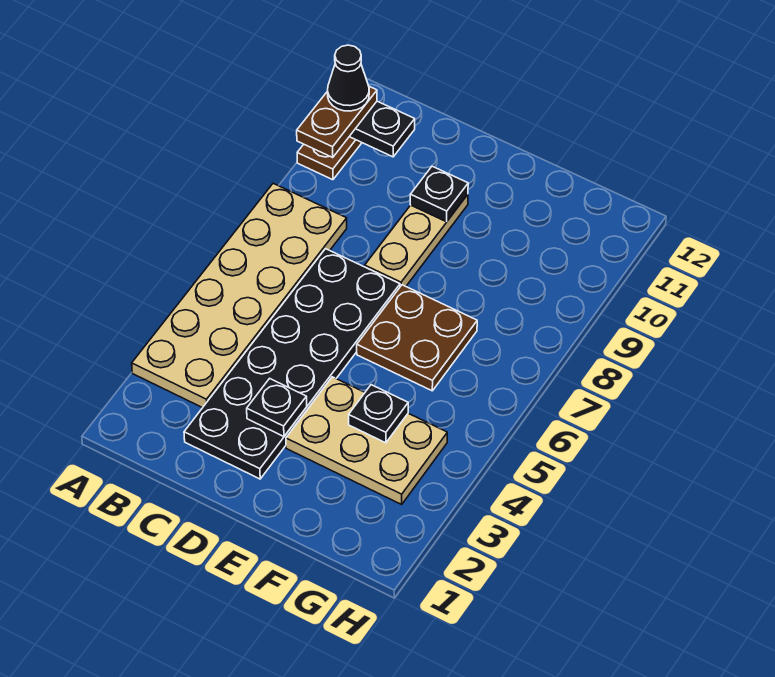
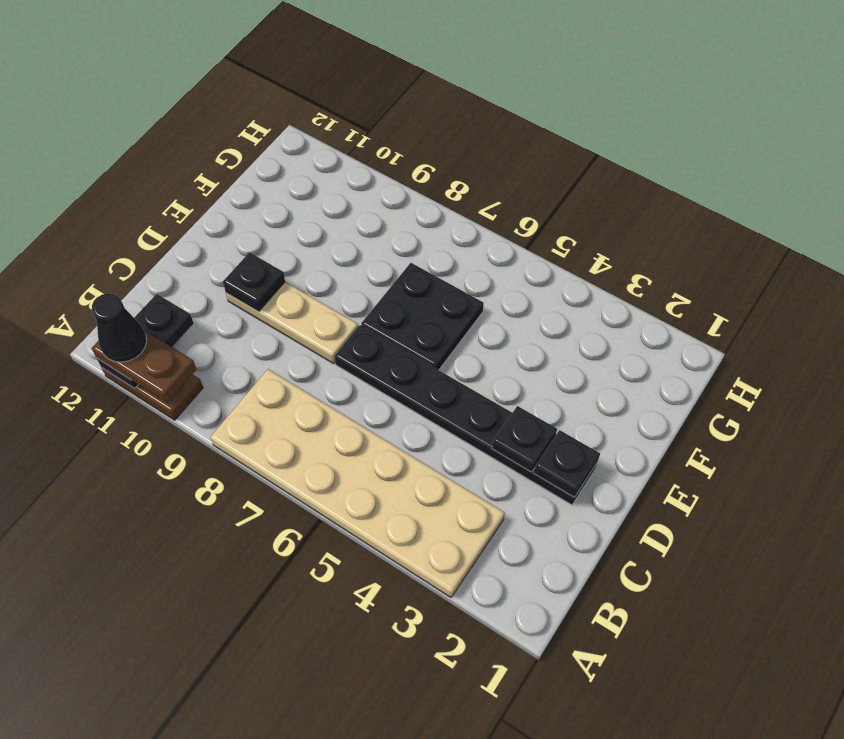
black plate C2:D7 level 1 -> black plate D2:D7 level 1
tan plate E3:G4 level 1 -> none
brown plate E6:F7 level 1 -> black plate E6:F7 level 1
black plate F4 level 2 -> black plate D2 level 2

